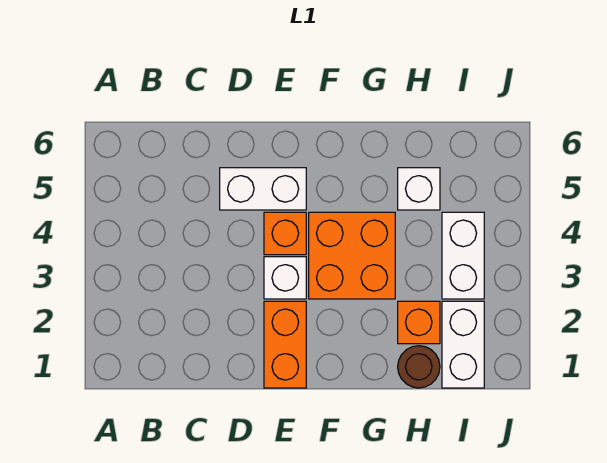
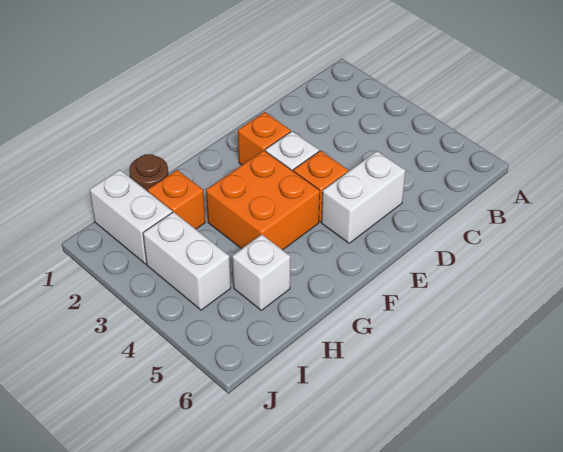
orange brick E1:E2 level 1 -> orange brick E2 level 1

